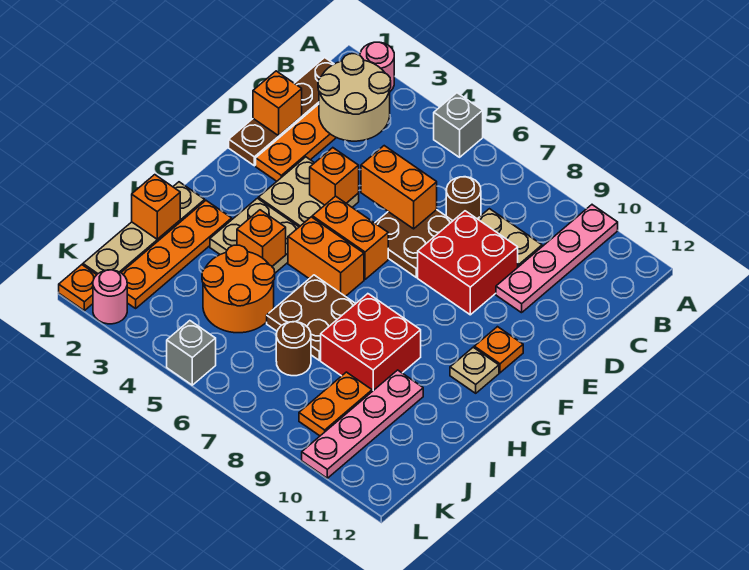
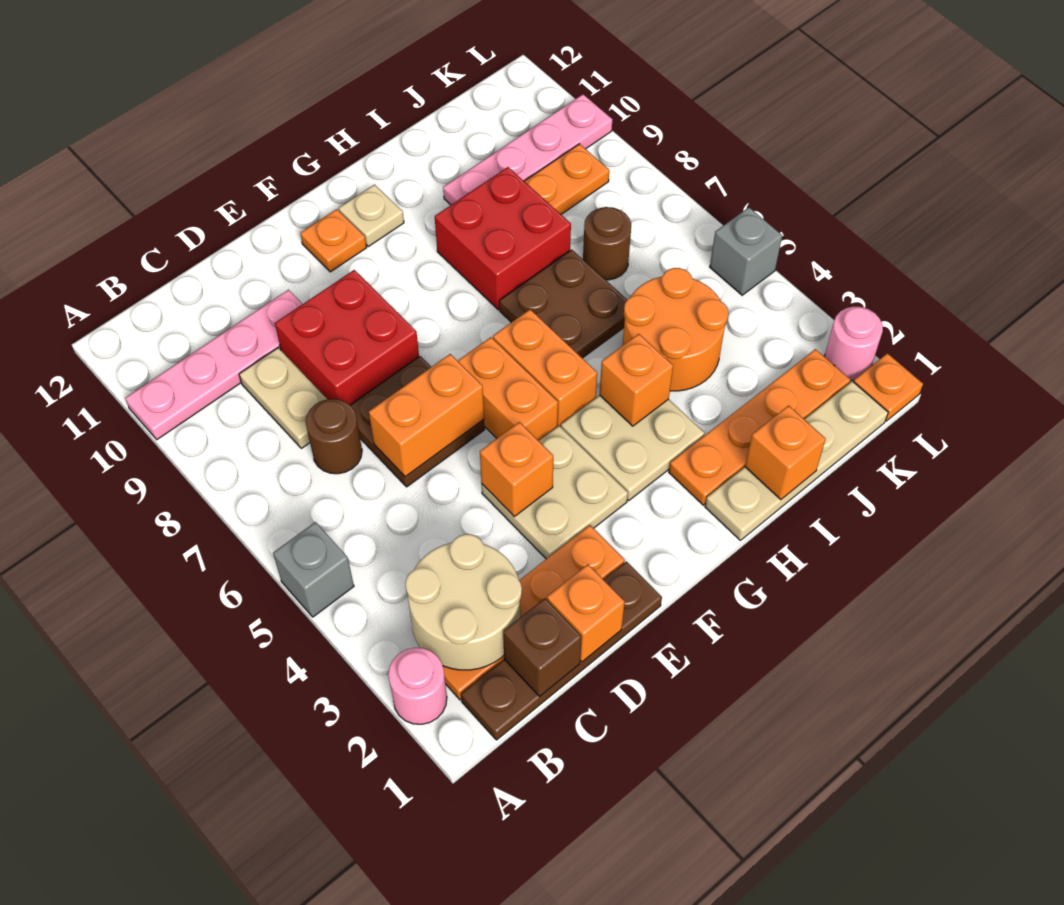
none -> brown brick C1 level 2
orange brick D5:D6 level 2 -> orange brick D6:E6 level 2

